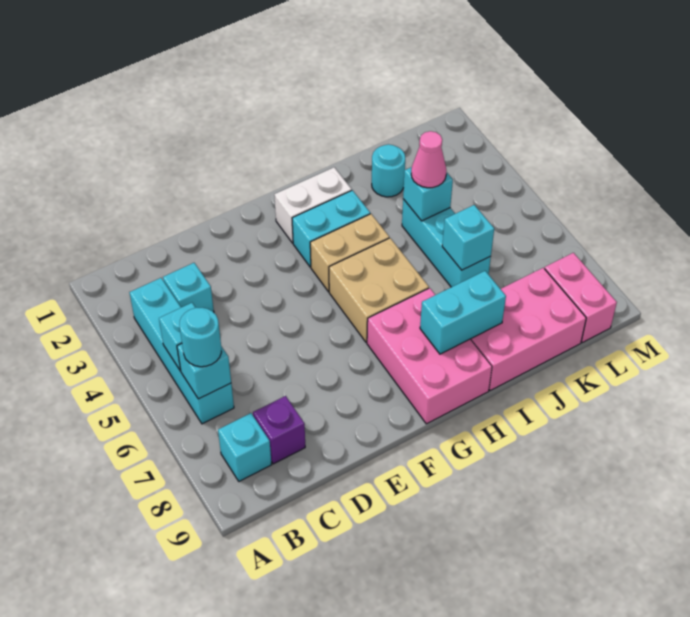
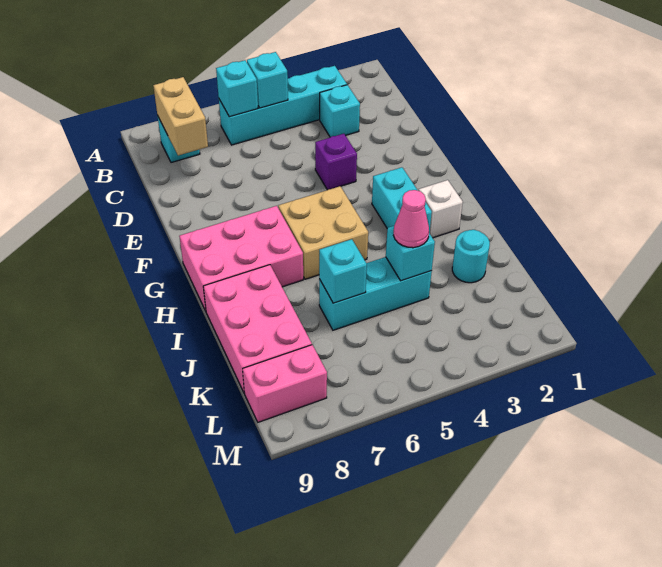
cyan round brick B6 level 3 -> none
purple brick C8 level 1 -> purple brick E4 level 1
white brick G2:H2 level 1 -> white brick H2 level 1
tan brick G4:H4 level 1 -> tan brick B8:C8 level 2
cyan brick H8:I8 level 2 -> none

